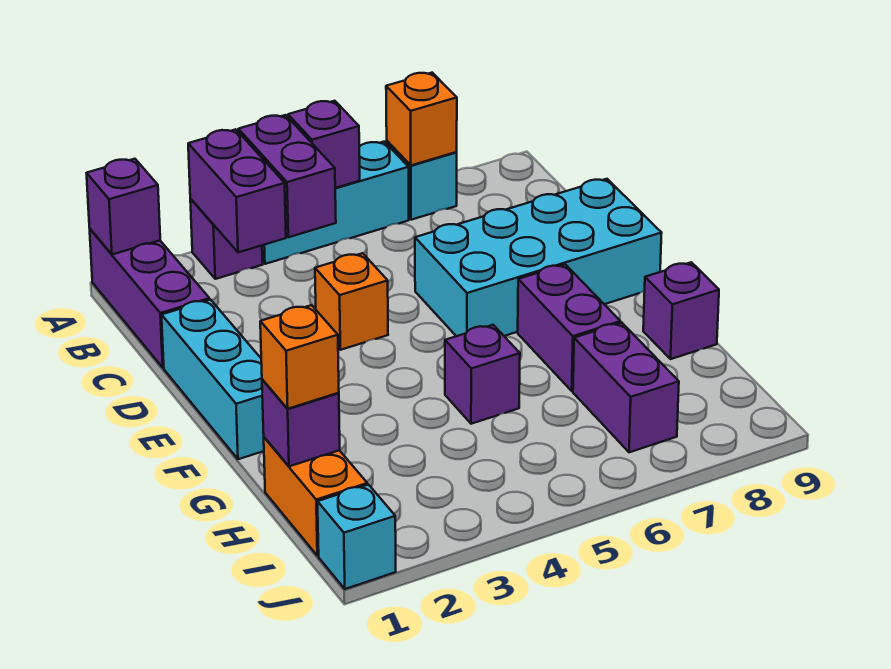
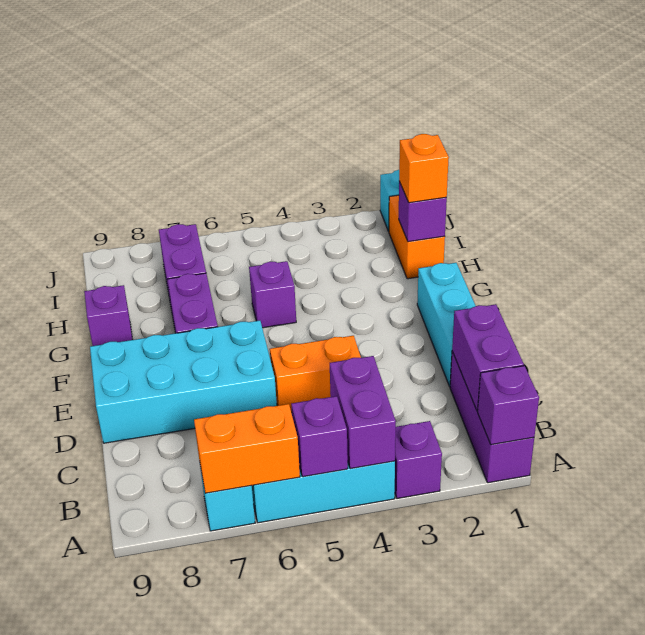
purple brick A3:B3 level 2 -> purple brick B1:C1 level 2
orange brick A7 level 2 -> orange brick A6:A7 level 2
orange brick D4 level 1 -> orange brick D4:D5 level 1

